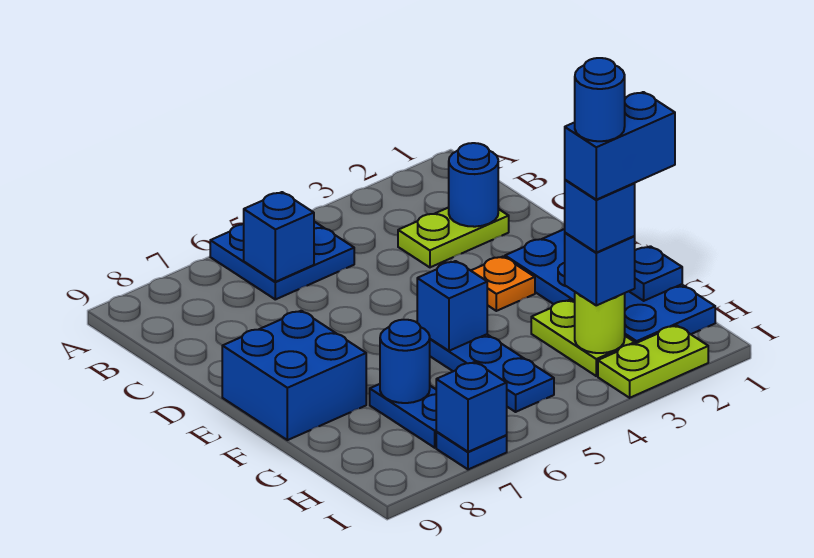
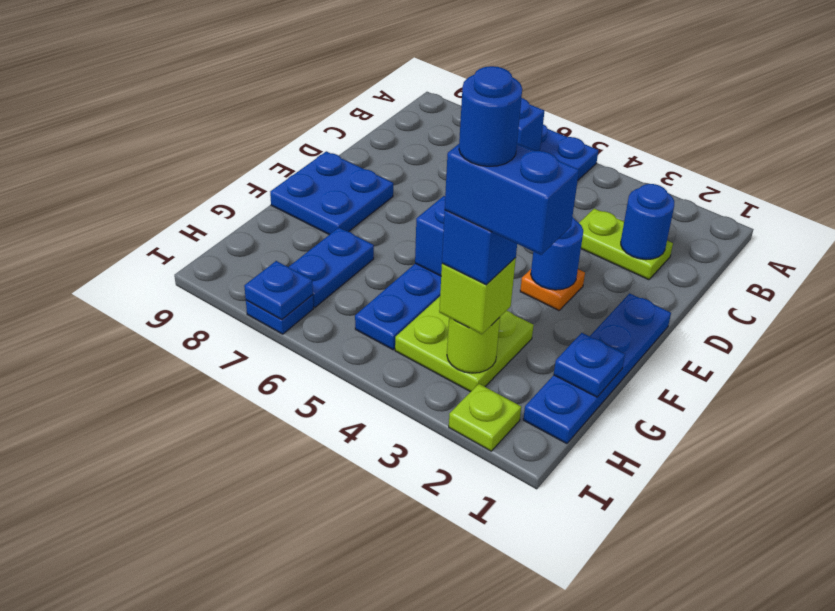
blue plate E1:H2 level 1 -> blue plate E1:H1 level 1
blue brick E8:F9 level 1 -> blue plate E8:F9 level 1
lime plate G3:H3 level 1 -> lime plate G3:H4 level 1
blue round brick G7 level 2 -> blue round brick E3 level 2
blue brick H3 level 3 -> lime brick H3 level 3
lime plate I2:I3 level 1 -> lime plate I2 level 1
blue brick I7 level 2 -> blue plate I7 level 2

